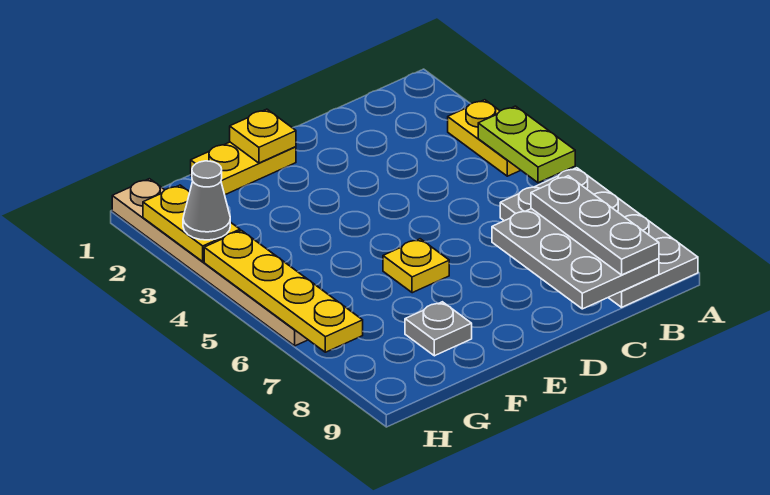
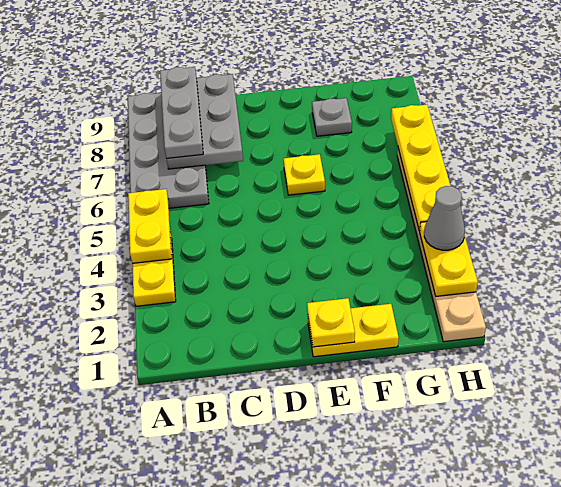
lime plate A4:A5 level 2 -> yellow plate A4:A5 level 2

